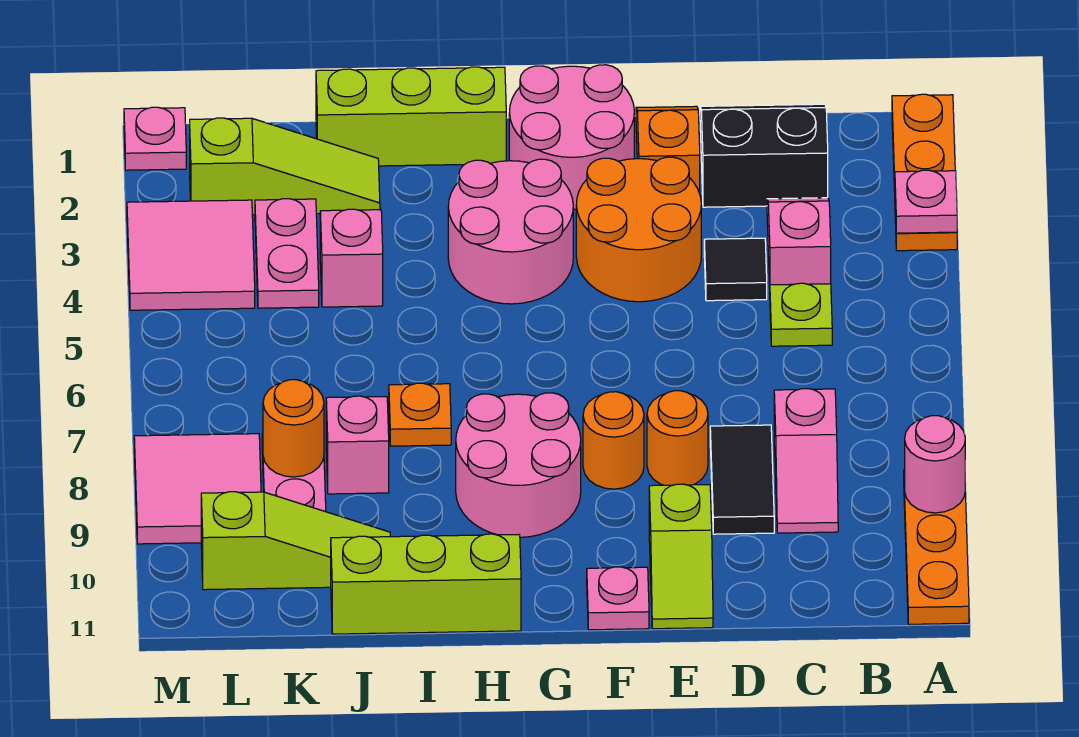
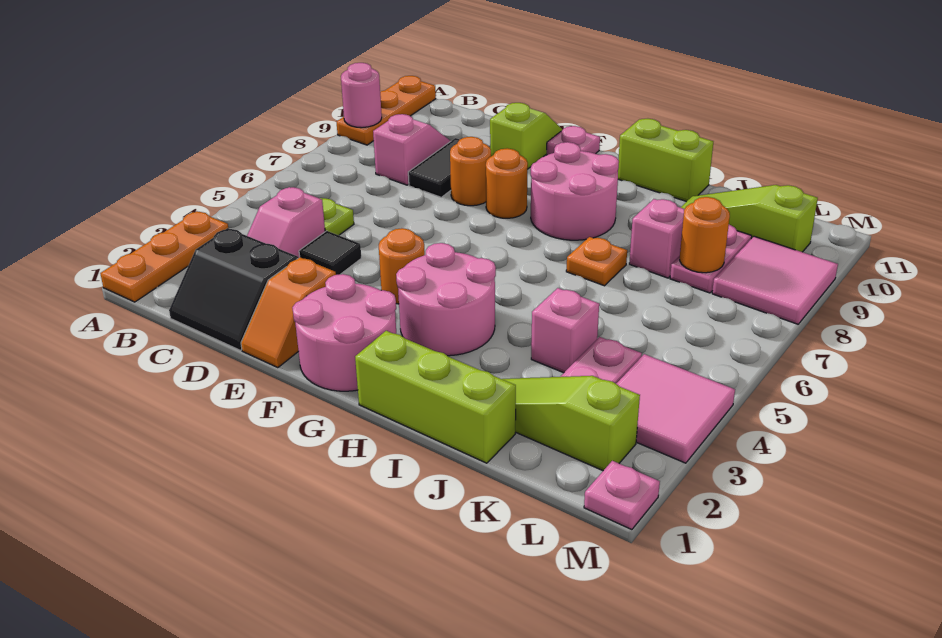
pink plate A3 level 2 -> none
orange round brick E3:F4 level 1 -> orange round brick F4 level 1
lime brick H11:J11 level 1 -> lime brick H11:I11 level 1

